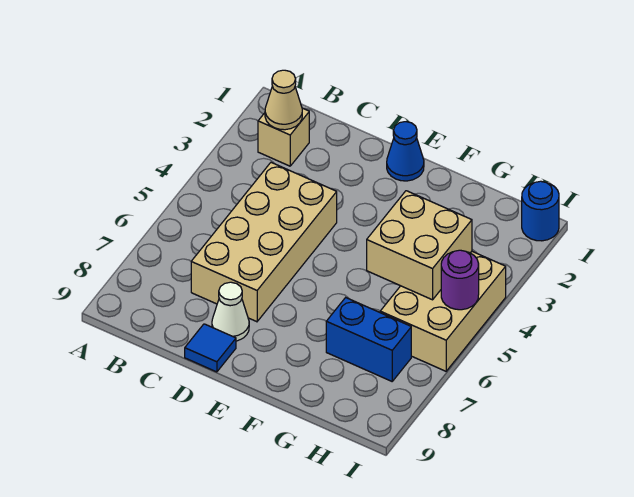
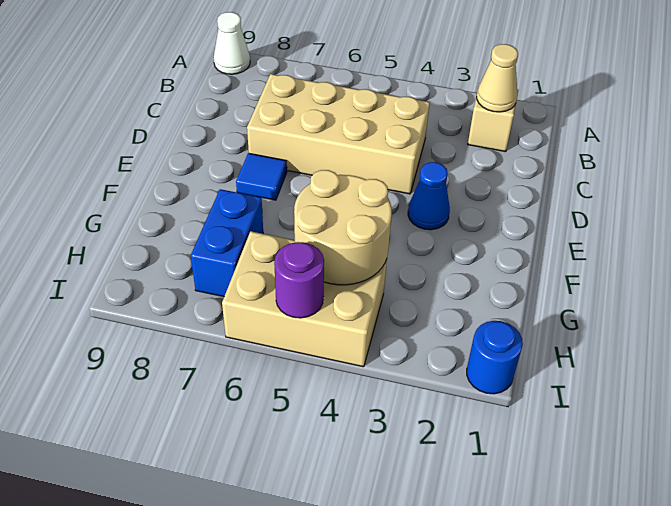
white cone D8 level 1 -> white cone A9 level 1
blue tile D9 level 1 -> blue tile E7 level 1
blue cone E1 level 1 -> blue cone E3 level 1
tan brick G4:H5 level 2 -> tan round brick G4:H5 level 2

